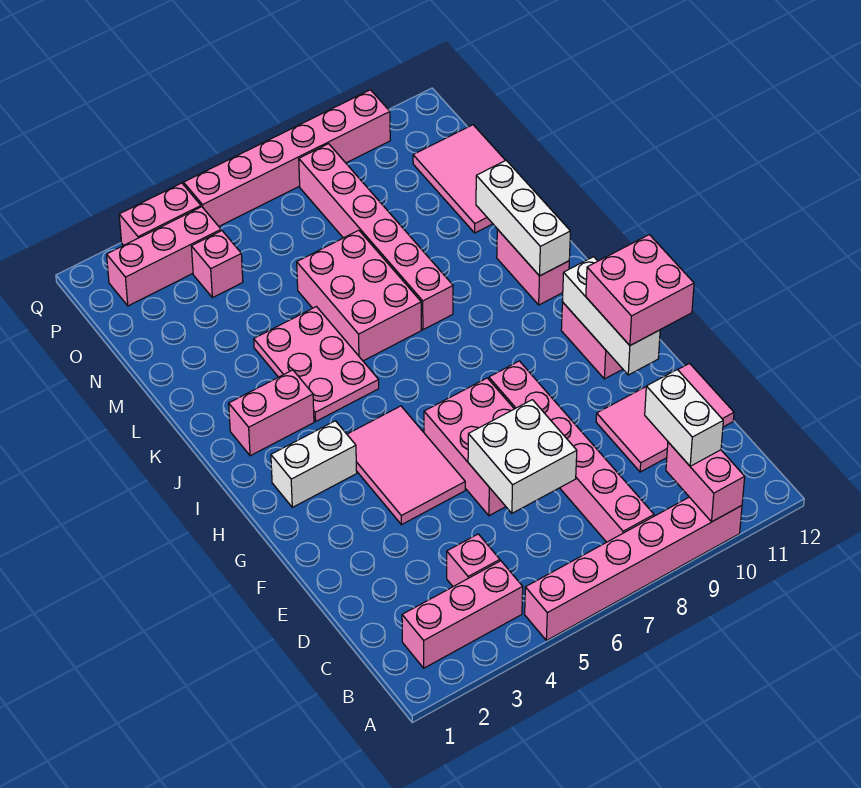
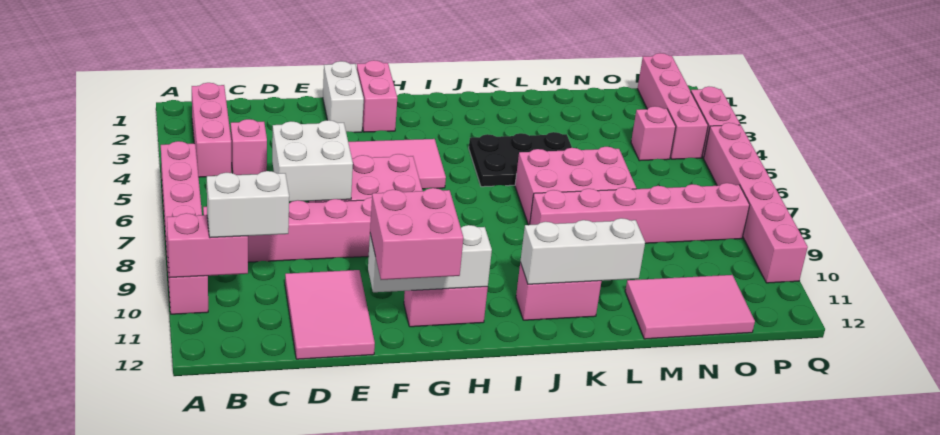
white brick H2:H3 level 1 -> white brick F1:F2 level 1
pink brick J2:J3 level 1 -> pink brick G1:G2 level 1
pink plate J4:L5 level 1 -> black plate J4:L5 level 1
pink brick P2:P4 level 1 -> pink brick P1:P4 level 1

